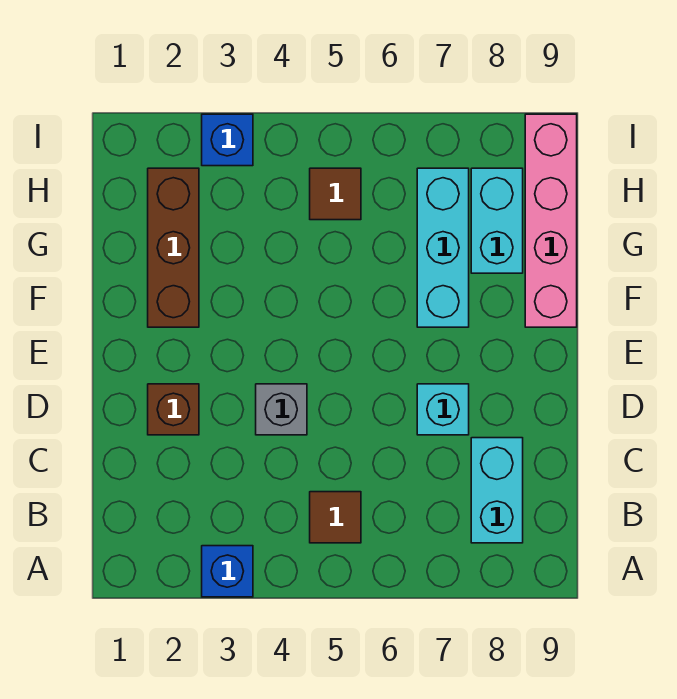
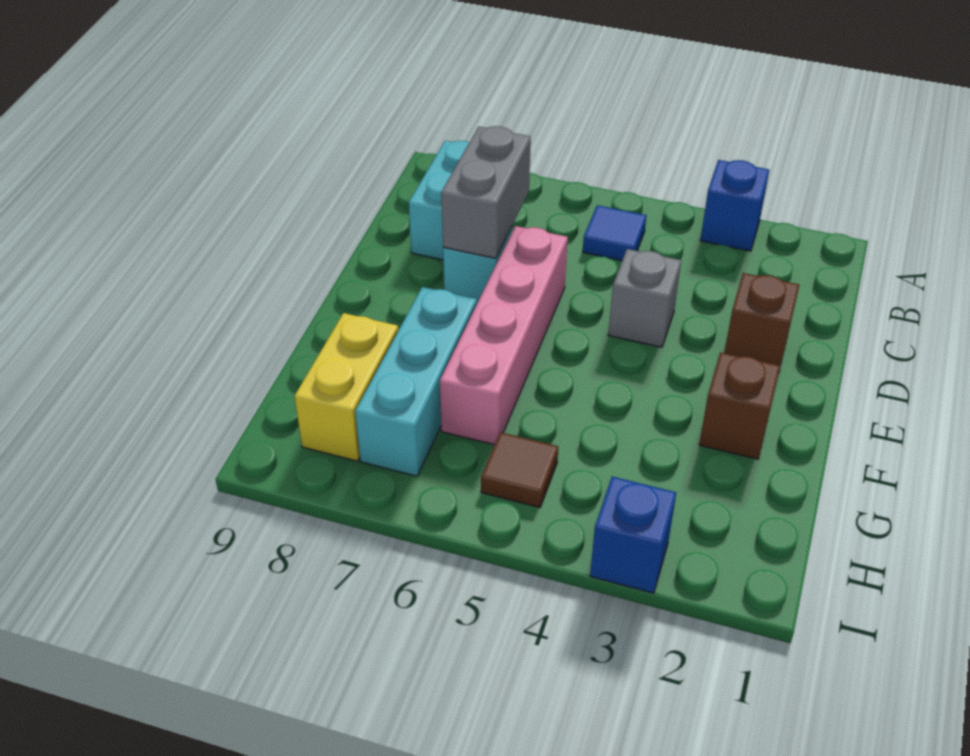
brown tile B5 level 1 -> blue tile B5 level 1
none -> grey brick C7:D7 level 2
brown brick F2:H2 level 1 -> brown brick F2 level 1
pink brick F9:I9 level 1 -> pink brick D6:G6 level 1
cyan brick G8:H8 level 1 -> yellow brick G8:H8 level 1

